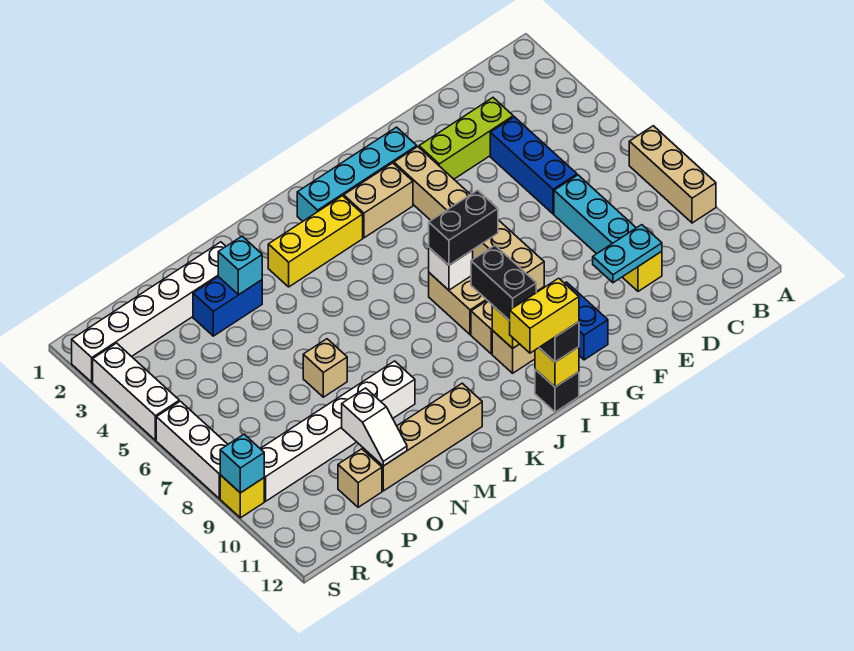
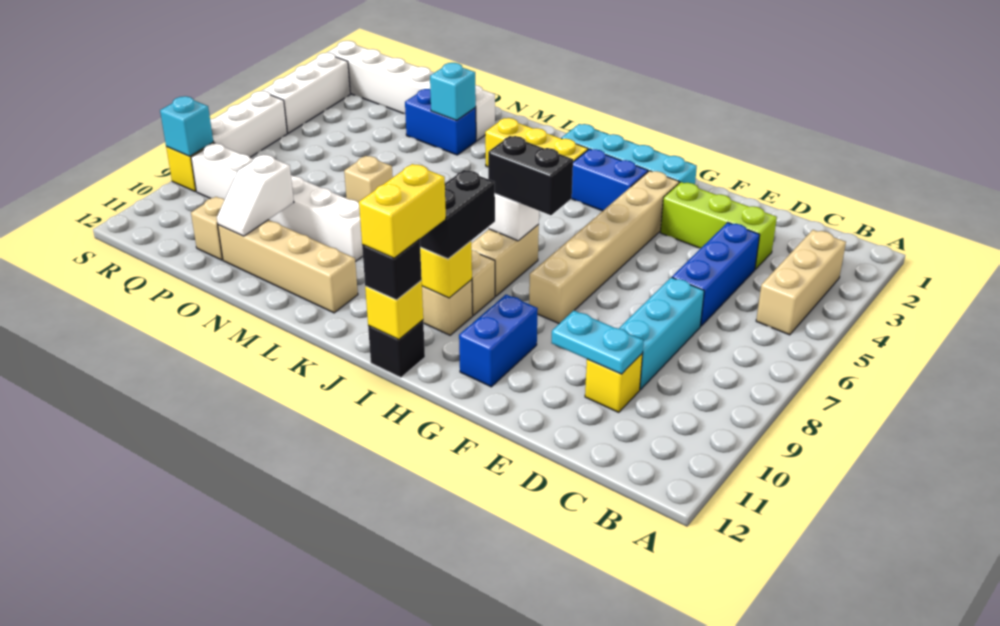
tan brick A7:A9 level 1 -> tan brick B3:B5 level 1
tan brick H3:I3 level 1 -> blue brick H3:I3 level 1
yellow brick I12:J12 level 4 -> yellow brick I11:I12 level 4

